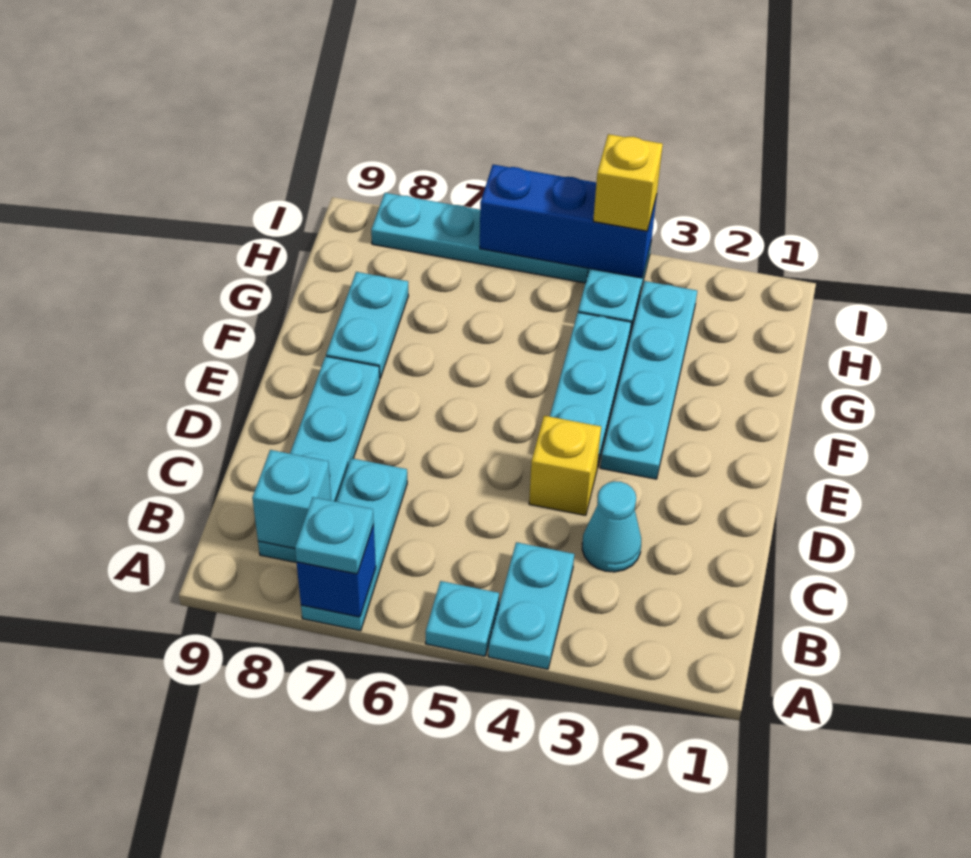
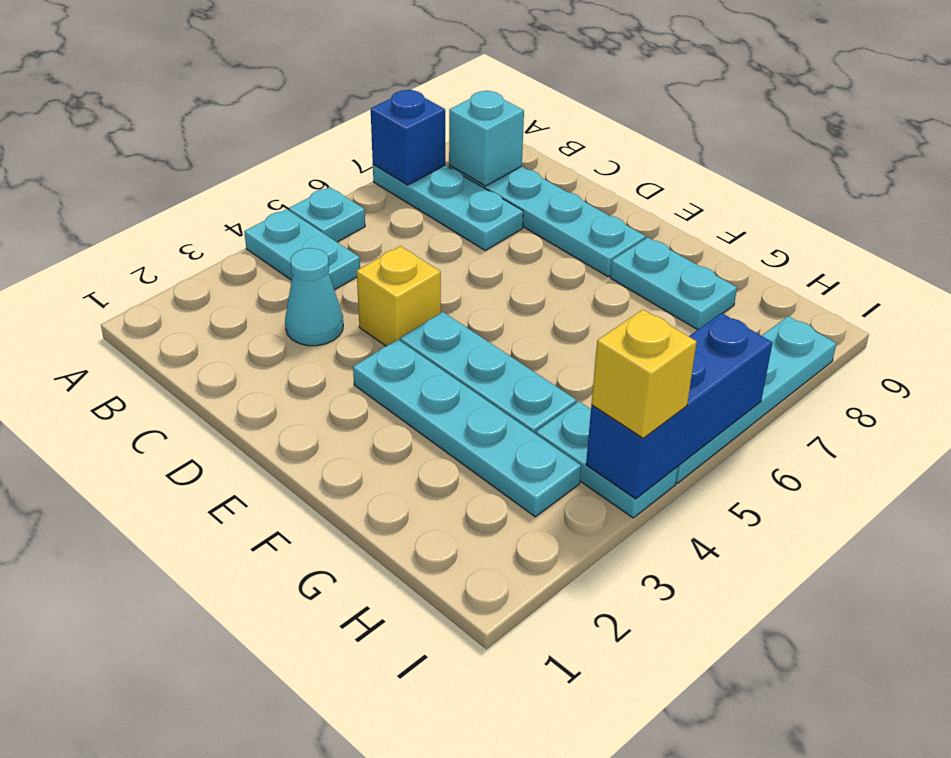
cyan plate A7 level 3 -> none

